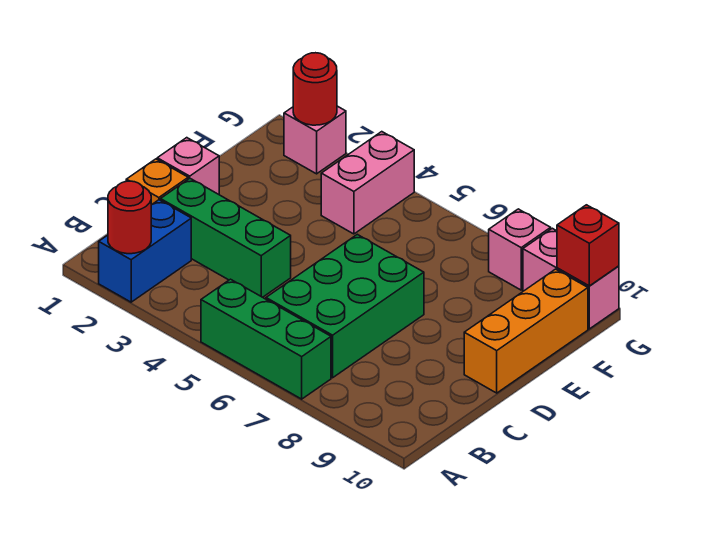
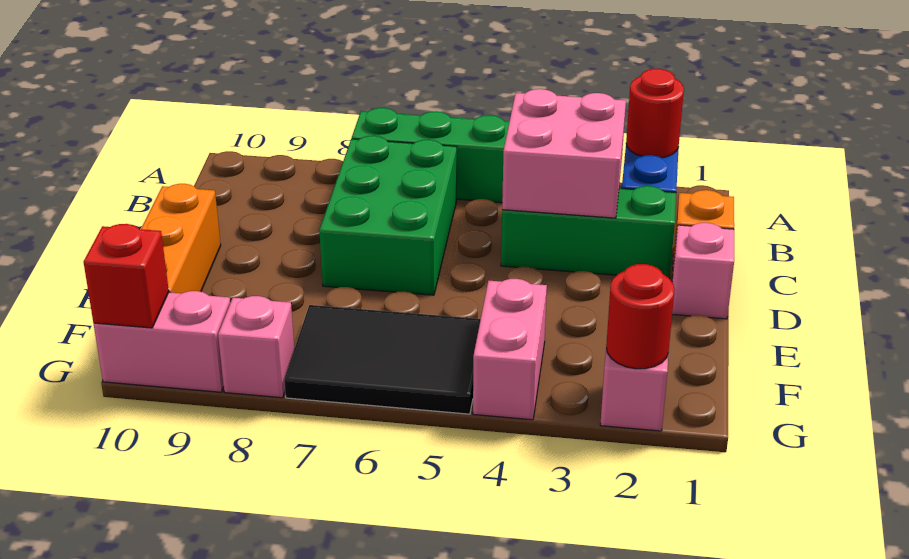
none -> pink brick B3:C4 level 2
none -> black tile F5:G7 level 1

